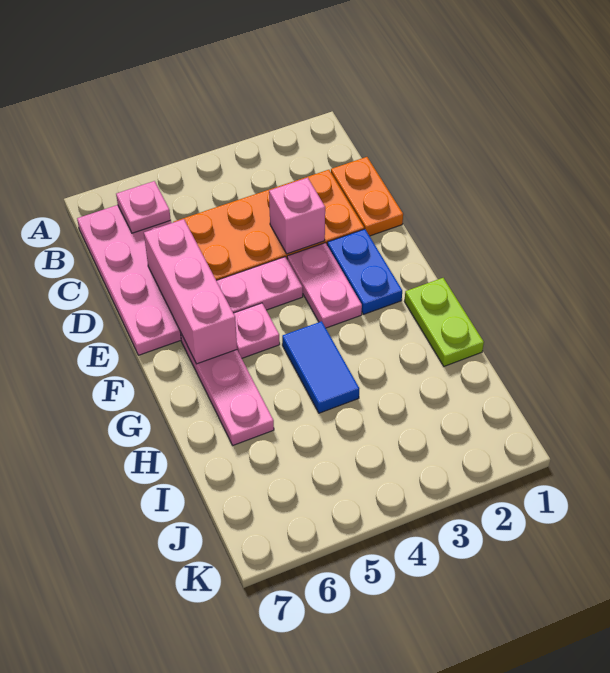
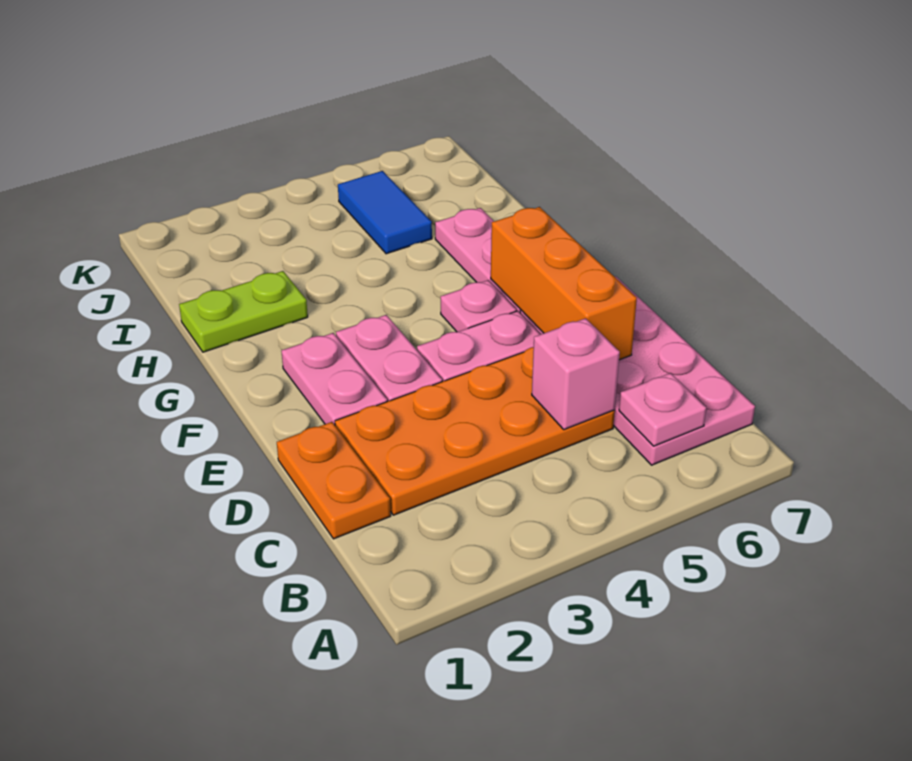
pink brick D3 level 2 -> pink brick C5 level 2
pink brick D6:F6 level 2 -> orange brick D6:F6 level 2
blue plate E2:F2 level 1 -> pink plate E2:F2 level 1
lime plate G1:H1 level 1 -> lime plate H1:H2 level 1
blue tile G4:H4 level 1 -> blue tile I5:J5 level 1

